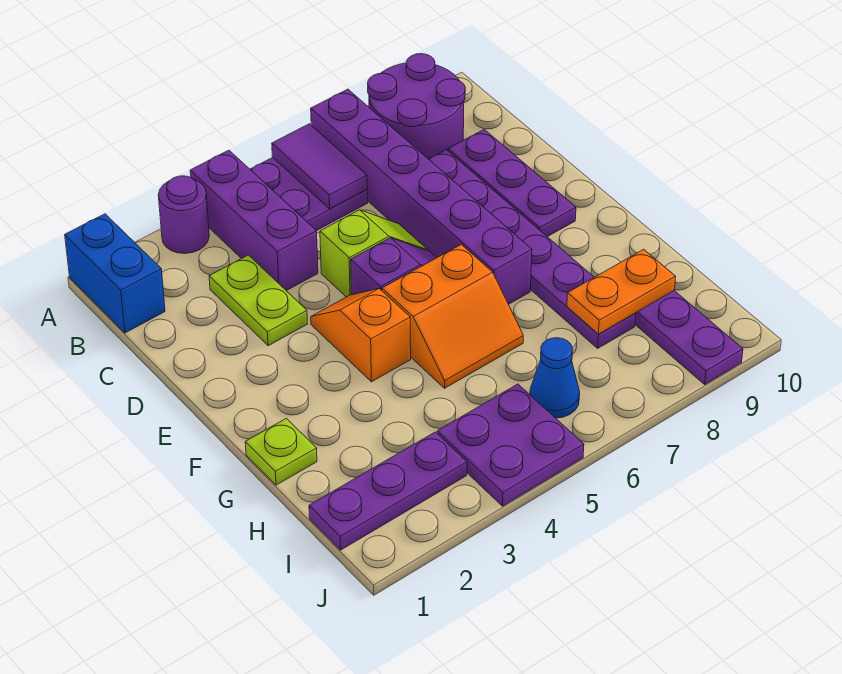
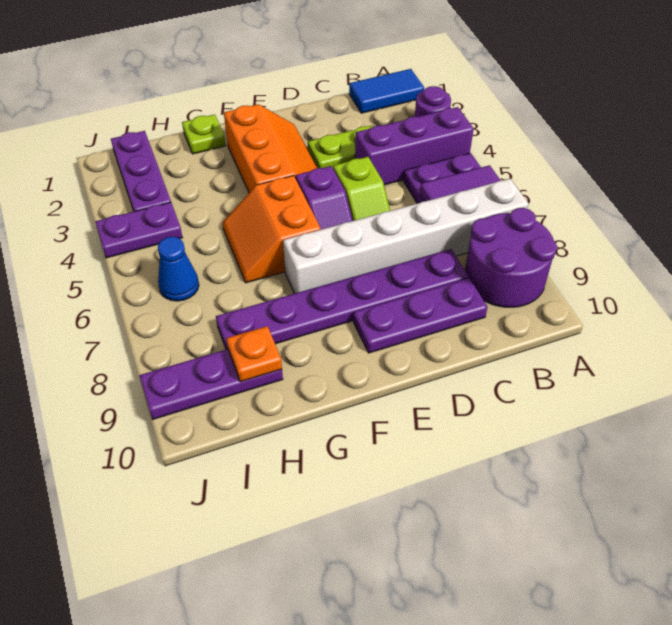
blue brick A1:B1 level 1 -> blue tile A1:B1 level 1
purple brick A7:F7 level 1 -> white brick A7:F7 level 1
orange slope E4:F4 level 1 top F -> orange slope E2:F4 level 1 top F
orange plate H8:H9 level 2 -> orange plate H9 level 2
purple plate I4:J5 level 1 -> purple plate I4:J4 level 1

